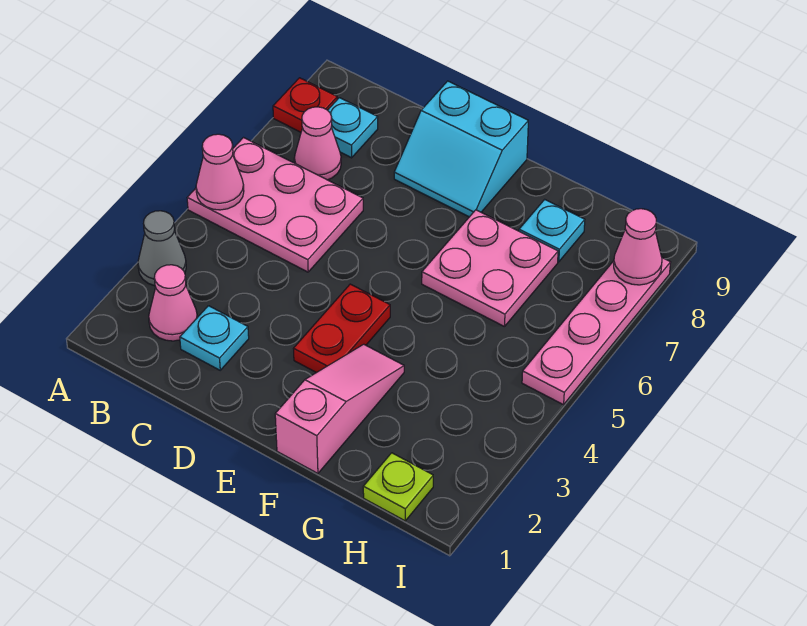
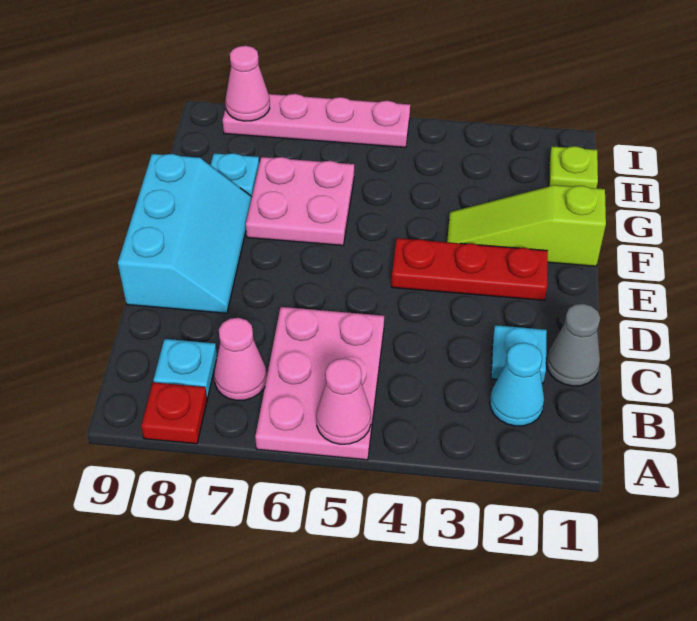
grey cone A3 level 1 -> grey cone C1 level 1
pink cone B2 level 1 -> cyan cone B2 level 1
cyan slope D8:E9 level 1 top 9 -> cyan slope D8:F9 level 1 top 9
red plate E3:E4 level 1 -> red plate E2:E4 level 1
pink slope F1:F3 level 1 top 1 -> lime slope F1:F3 level 1 top 1

